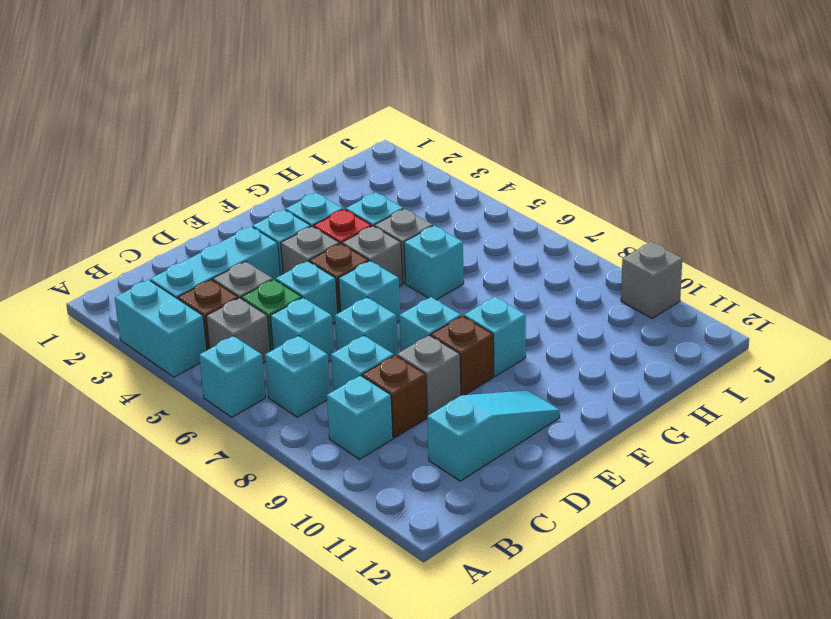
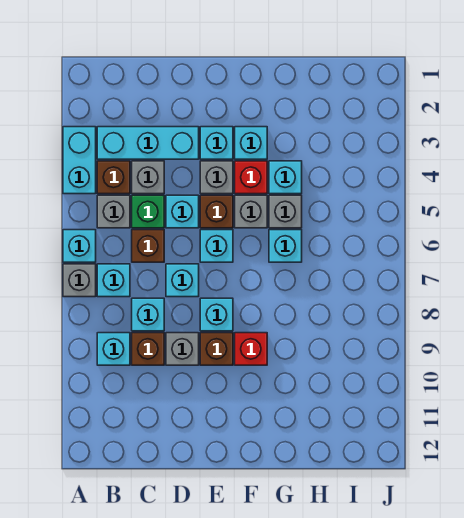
cyan brick C6 level 1 -> brown brick C6 level 1
cyan slope C11:E11 level 1 top C -> none
cyan brick F9 level 1 -> red brick F9 level 1
grey brick J10 level 1 -> grey brick A7 level 1

